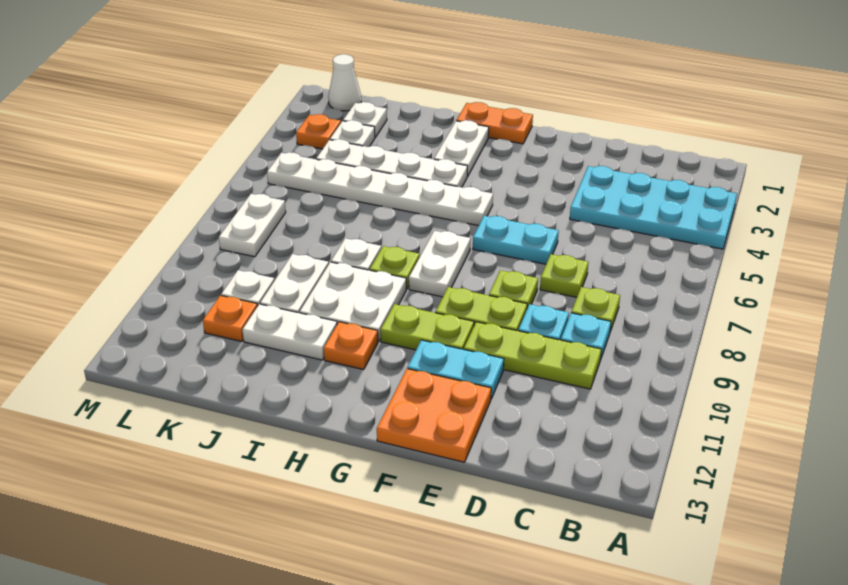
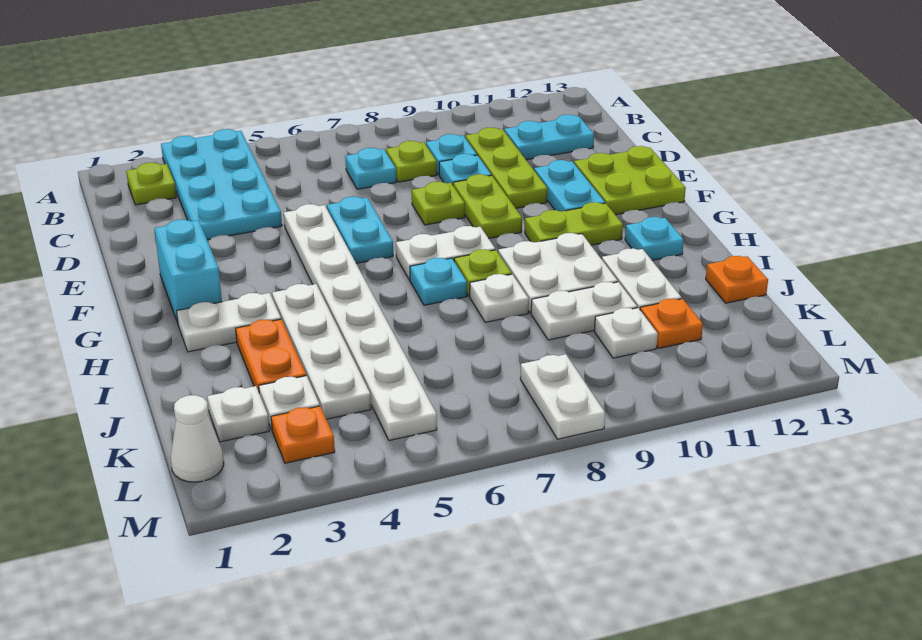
none -> cyan plate C7 level 1
none -> cyan plate C11:C12 level 1
lime plate D7 level 1 -> lime plate B2 level 1
orange plate E12:F13 level 1 -> lime plate E12:F13 level 1
none -> cyan brick F2:G2 level 1
lime plate F10:G10 level 1 -> lime plate G10:G11 level 1
orange plate G1:H1 level 1 -> orange plate I3:J3 level 1
white plate G5:L5 level 1 -> white plate E5:L5 level 1
none -> cyan plate H7 level 1
orange plate H11 level 1 -> orange plate J13 level 1
none -> cyan plate H12 level 1
white plate L7:L8 level 1 -> white plate L8:M8 level 1

